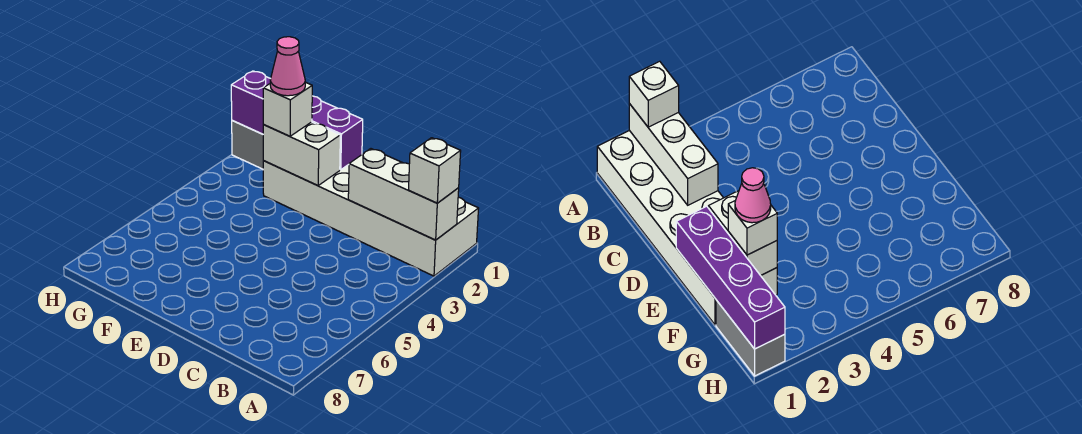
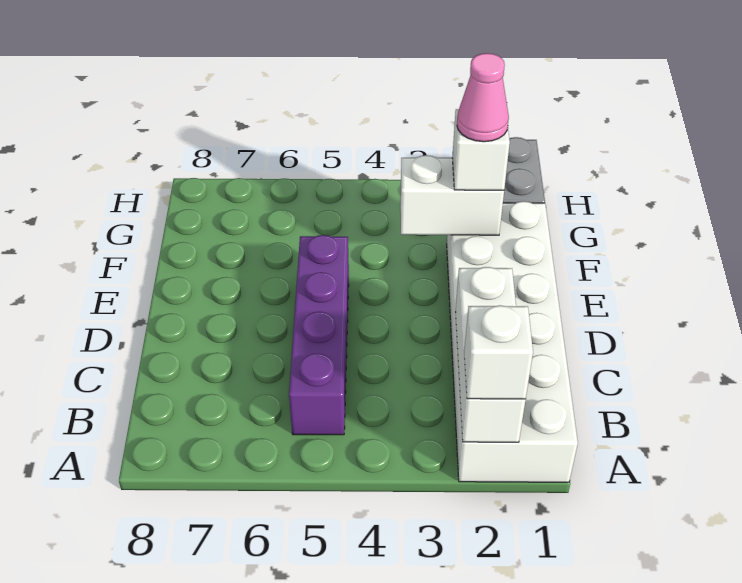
purple brick E1:H1 level 2 -> purple brick B5:E5 level 1
white brick E2:F2 level 2 -> white brick F2:F3 level 2

